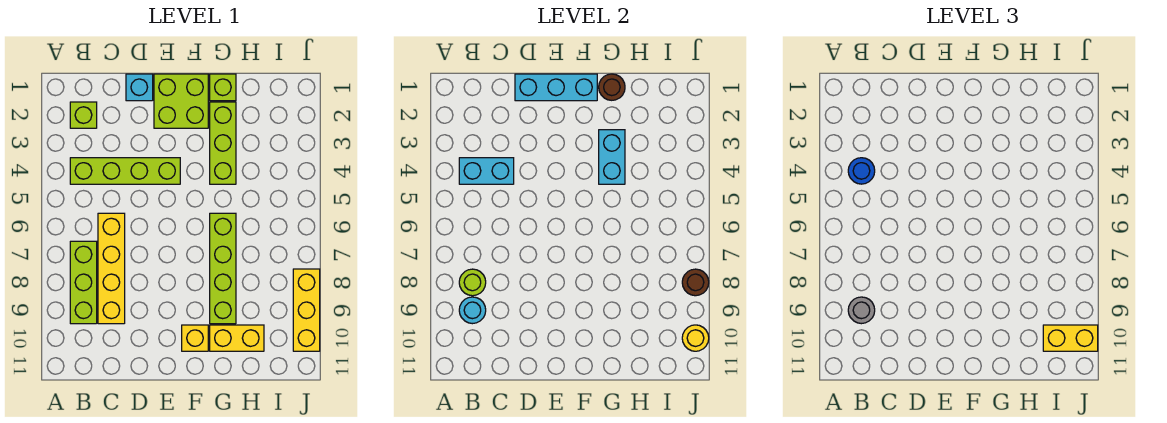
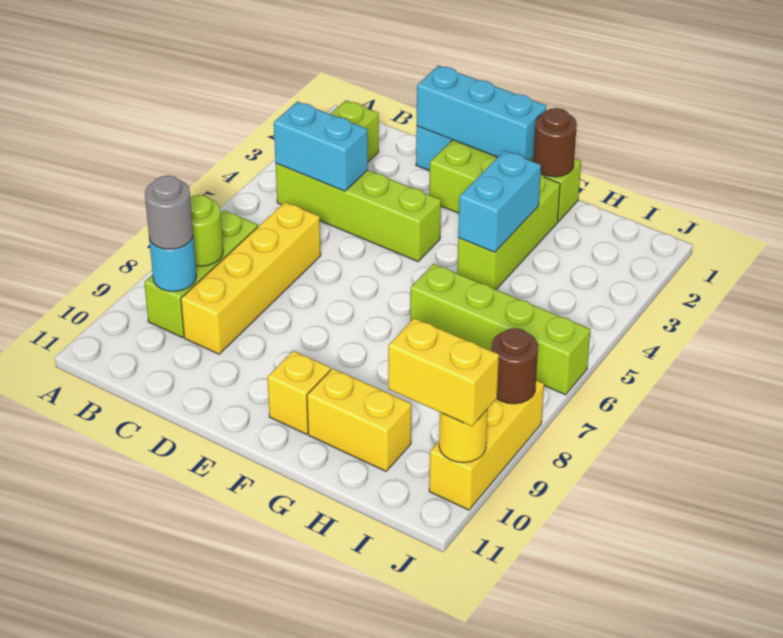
blue round brick B4 level 3 -> none
lime brick G6:G9 level 1 -> lime brick G6:J6 level 1

